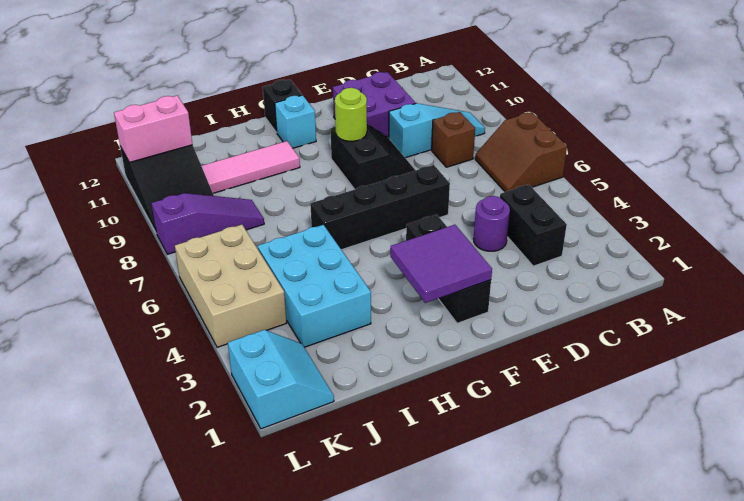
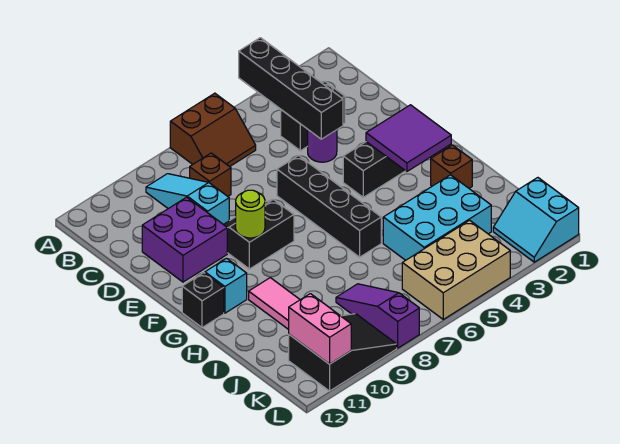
none -> black brick A4:D4 level 2
none -> brown brick H2 level 1
cyan slope K1:L2 level 1 top L -> cyan slope K1:L2 level 1 top 1

